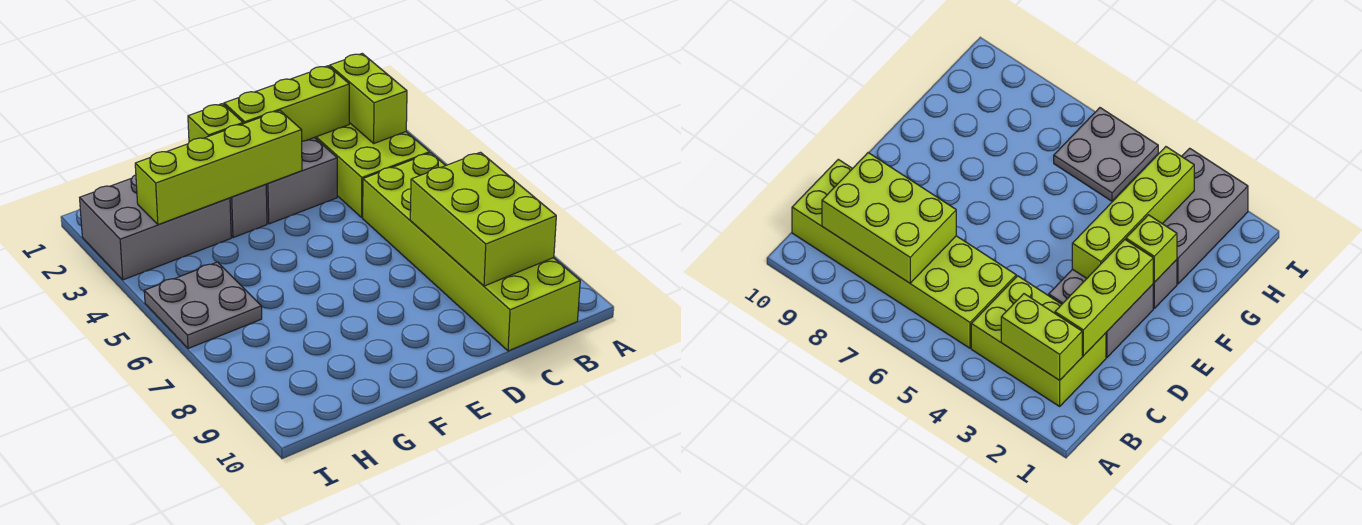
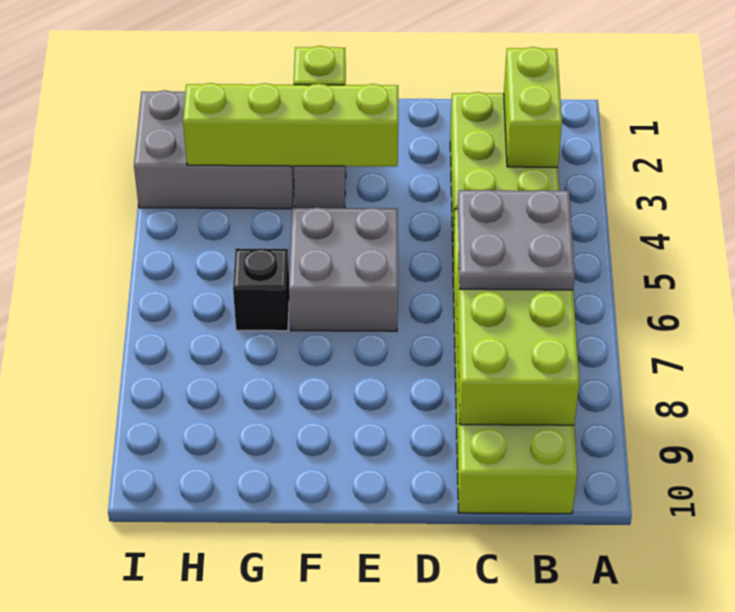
lime brick C2:E2 level 2 -> none
grey brick D2:E3 level 1 -> grey brick E5:F6 level 1
none -> black brick G6 level 1
grey plate H5:I6 level 1 -> grey plate B6:C7 level 3

